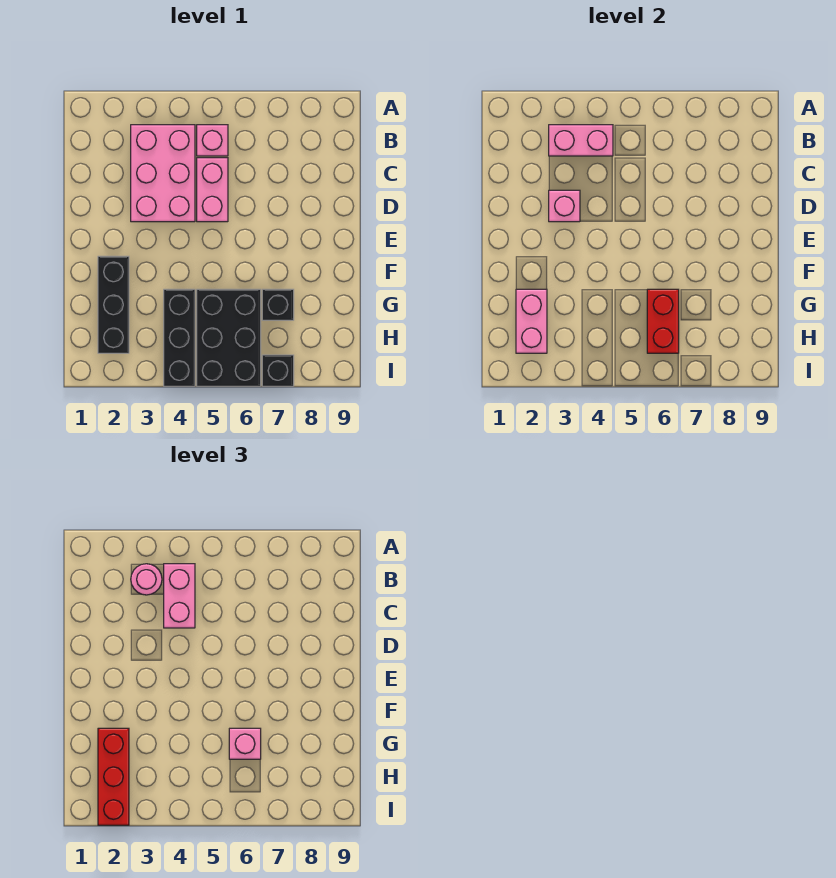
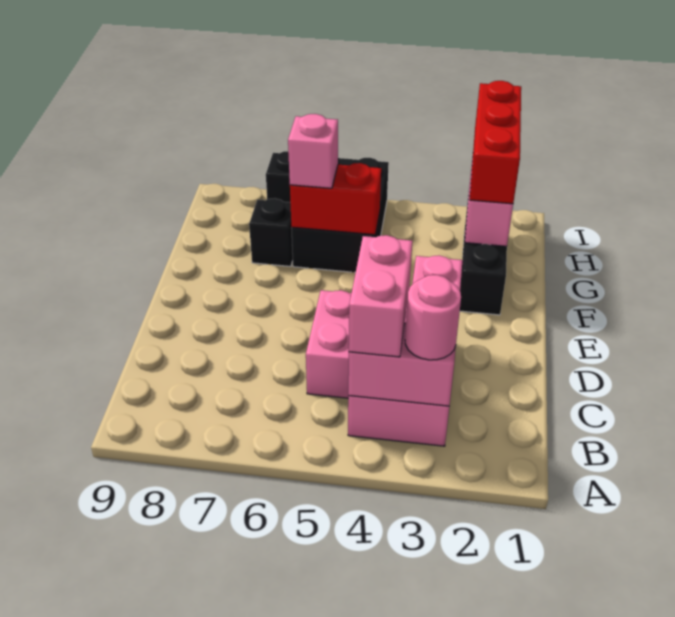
pink brick B5 level 1 -> none
black brick G4:I4 level 1 -> none
red brick G6:H6 level 2 -> red brick G5:G6 level 2

